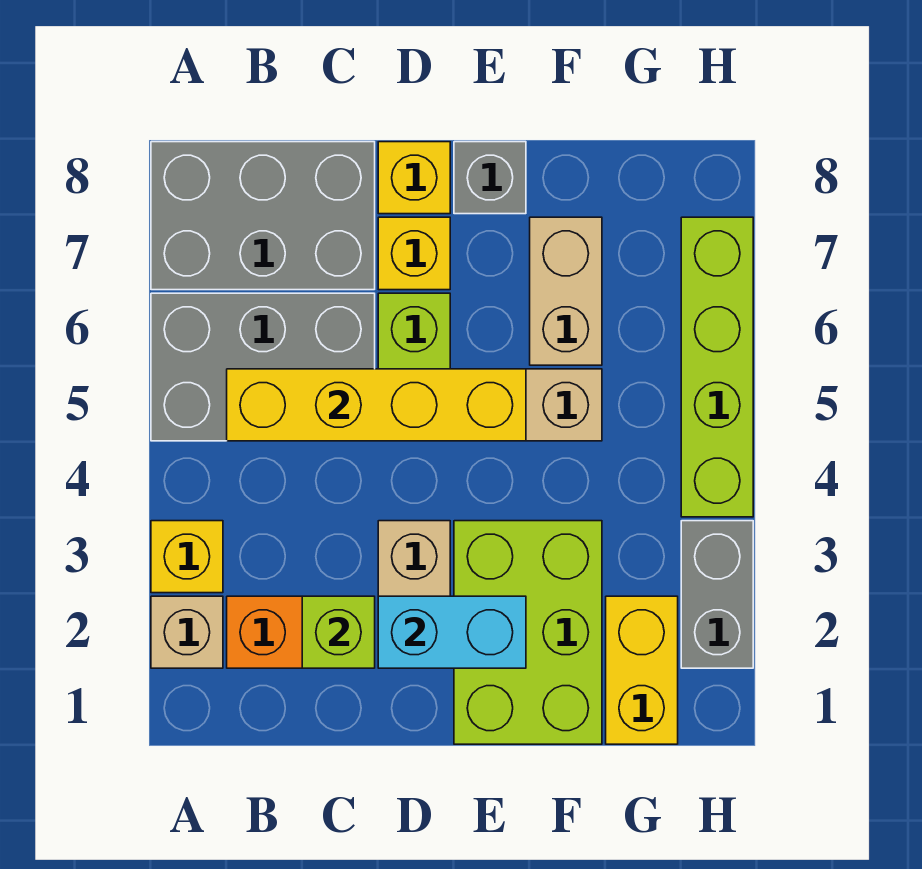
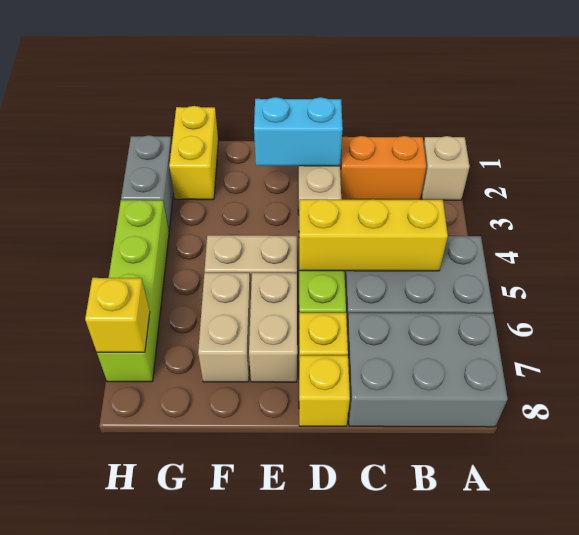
yellow brick A3 level 1 -> yellow brick H7 level 2
yellow brick B5:E5 level 2 -> yellow brick B5:D5 level 2
lime brick C2 level 2 -> none
lime brick E1:F3 level 1 -> none
none -> tan brick E6:E7 level 1
grey brick E8 level 1 -> none

